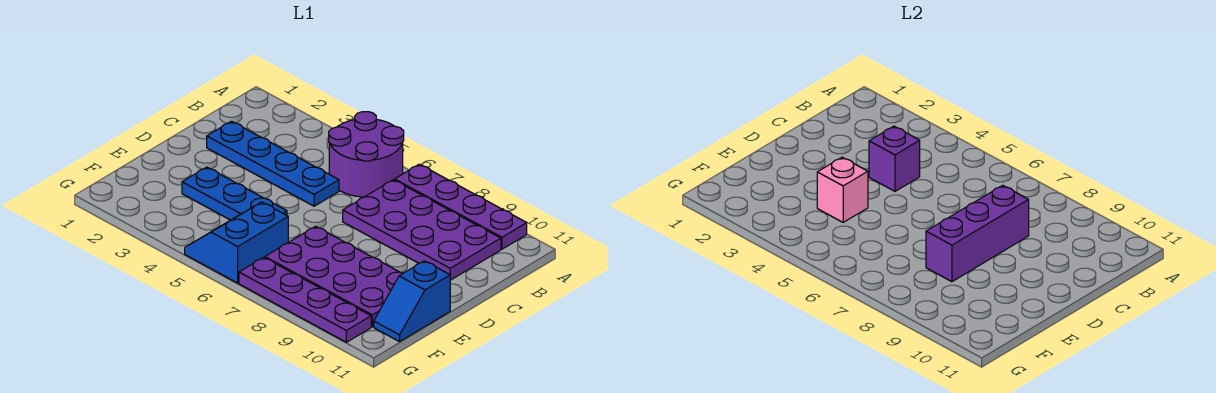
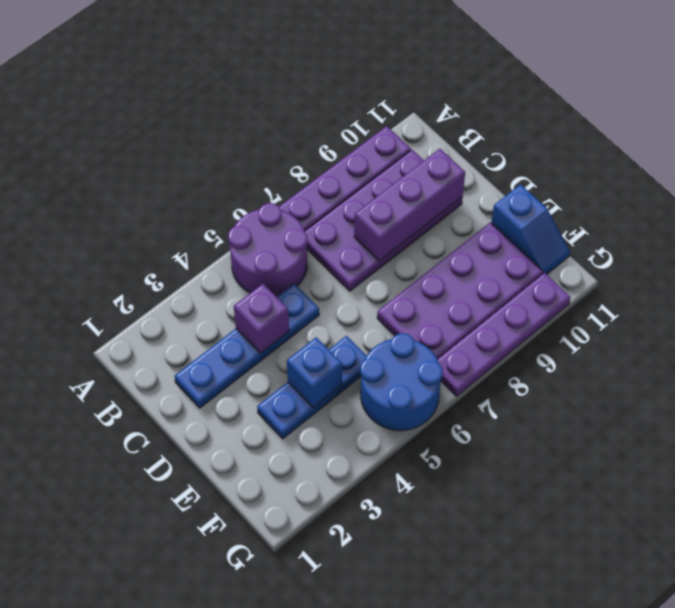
purple brick C8:E8 level 2 -> purple brick C8:C10 level 2
pink brick E4 level 2 -> blue brick E4 level 2
blue slope F5:G6 level 1 top 6 -> blue round brick F5:G6 level 1

